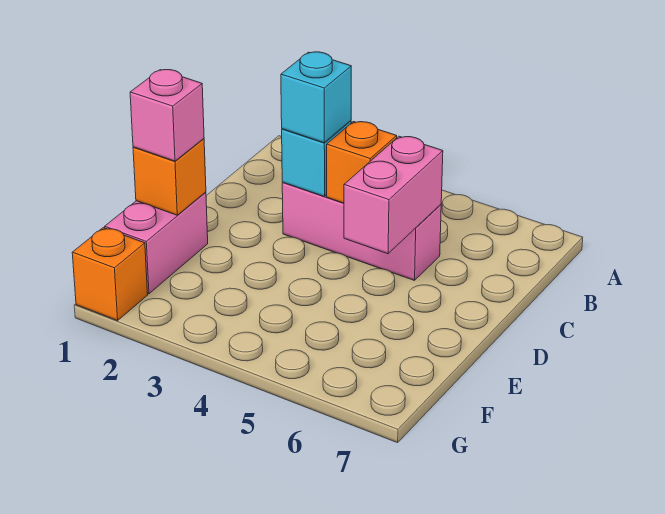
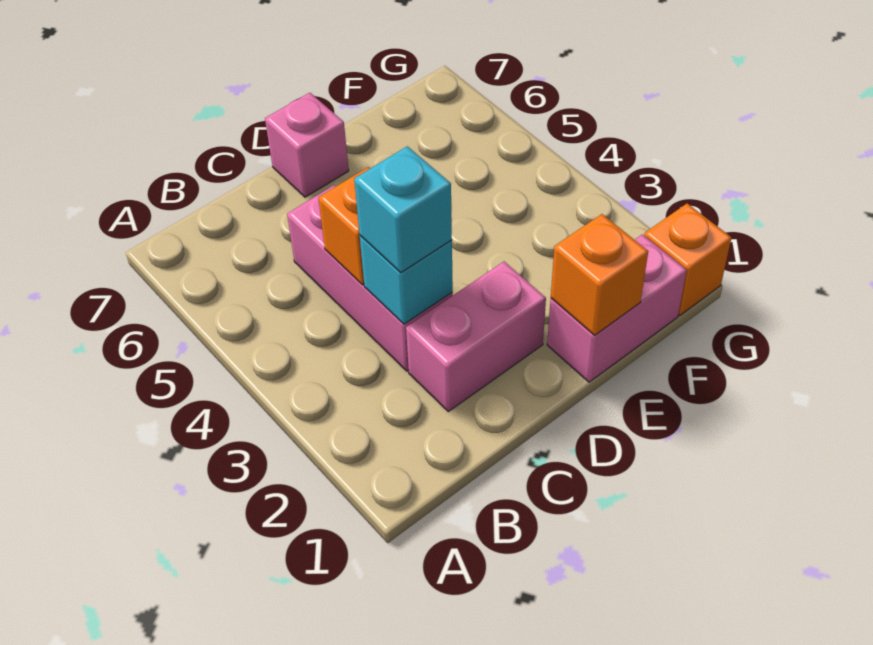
pink brick C5:D5 level 2 -> pink brick C2:D2 level 1
pink brick E1 level 3 -> pink brick D7 level 1

